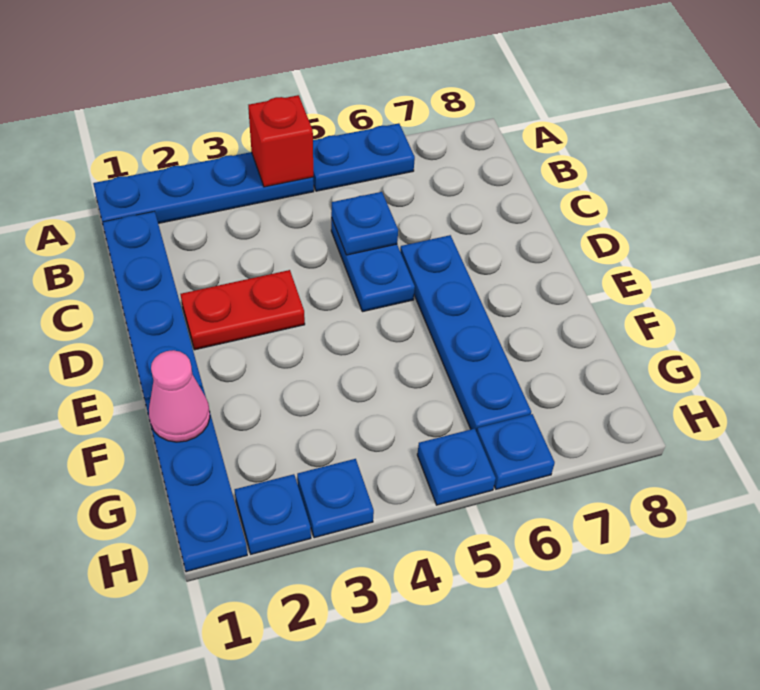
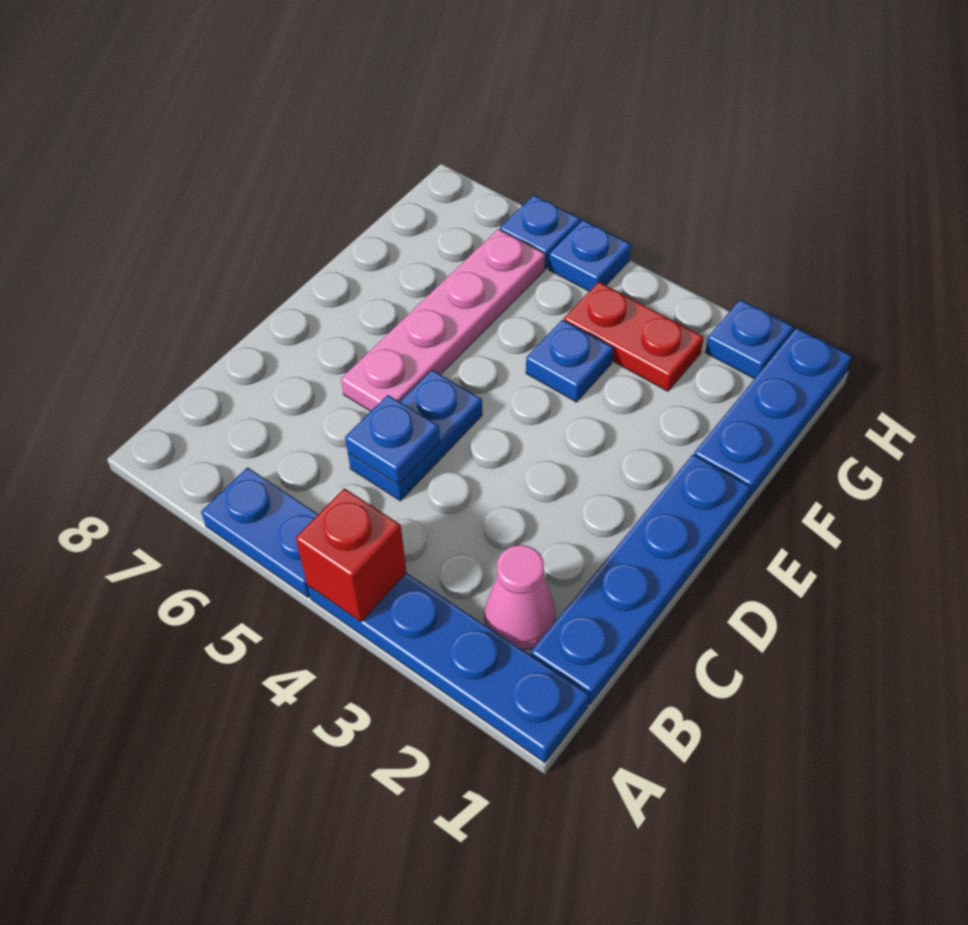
red plate D2:D3 level 1 -> red plate G3:G4 level 1
blue plate D6:G6 level 1 -> pink plate D6:G6 level 1
pink cone F1 level 2 -> pink cone B2 level 1
blue plate H3 level 1 -> blue plate F4 level 1

